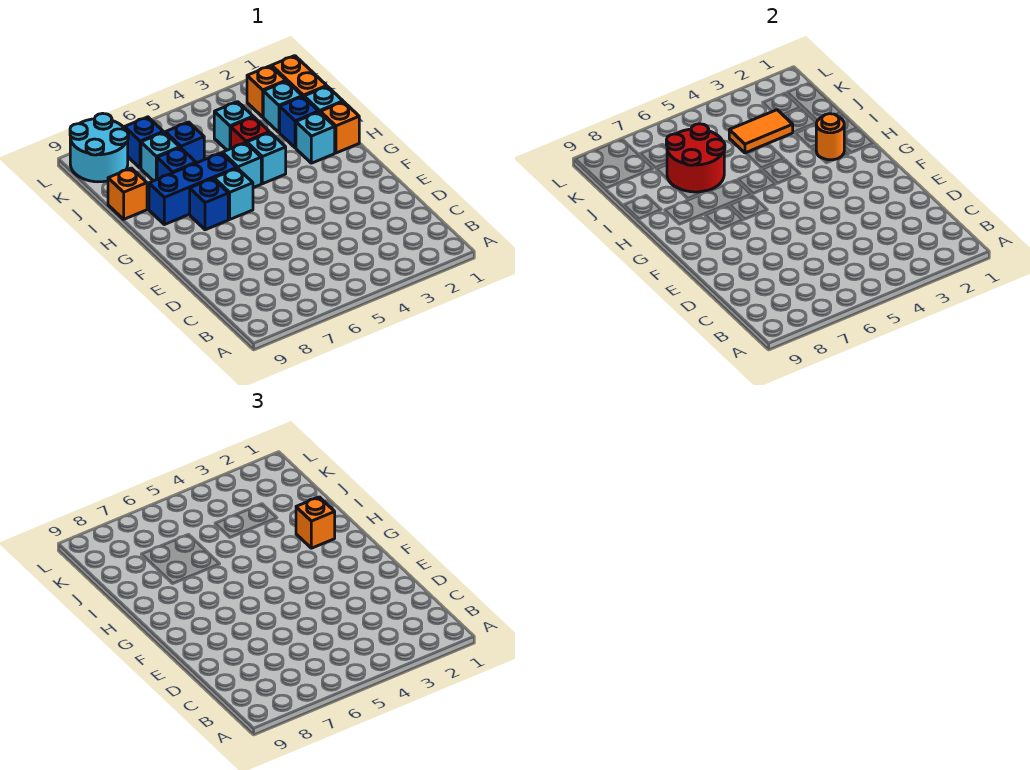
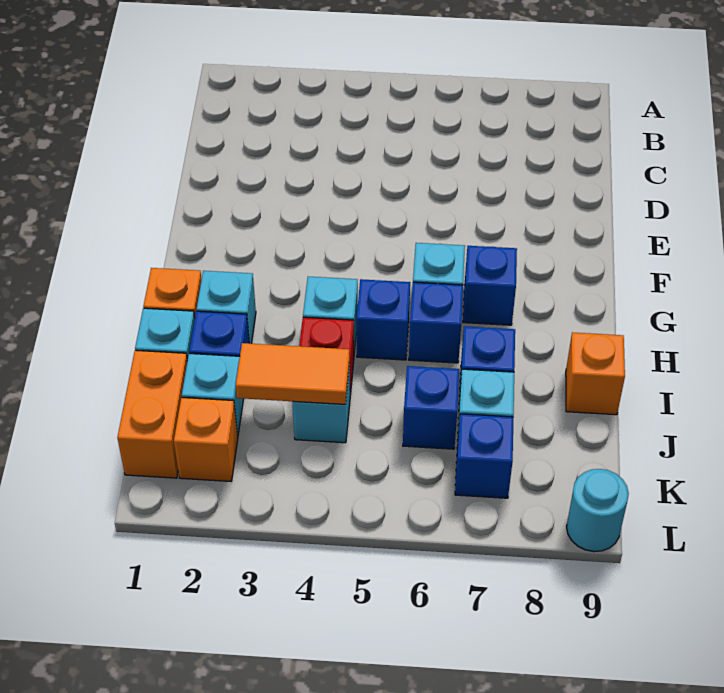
orange round brick H2 level 2 -> none
orange brick H2 level 3 -> none
cyan brick H5 level 1 -> blue brick H5 level 1
blue brick H6:H8 level 1 -> blue brick H6 level 1
red round brick I6:J7 level 2 -> none
cyan round brick K8:L9 level 1 -> cyan round brick L9 level 1

